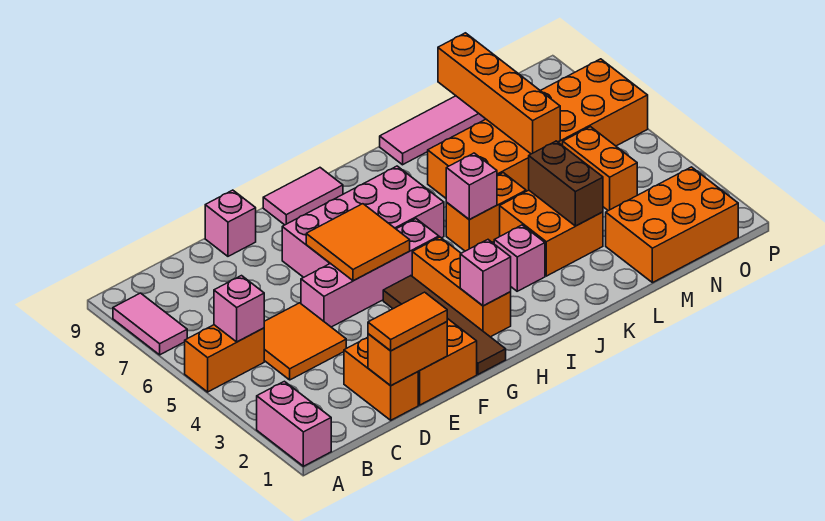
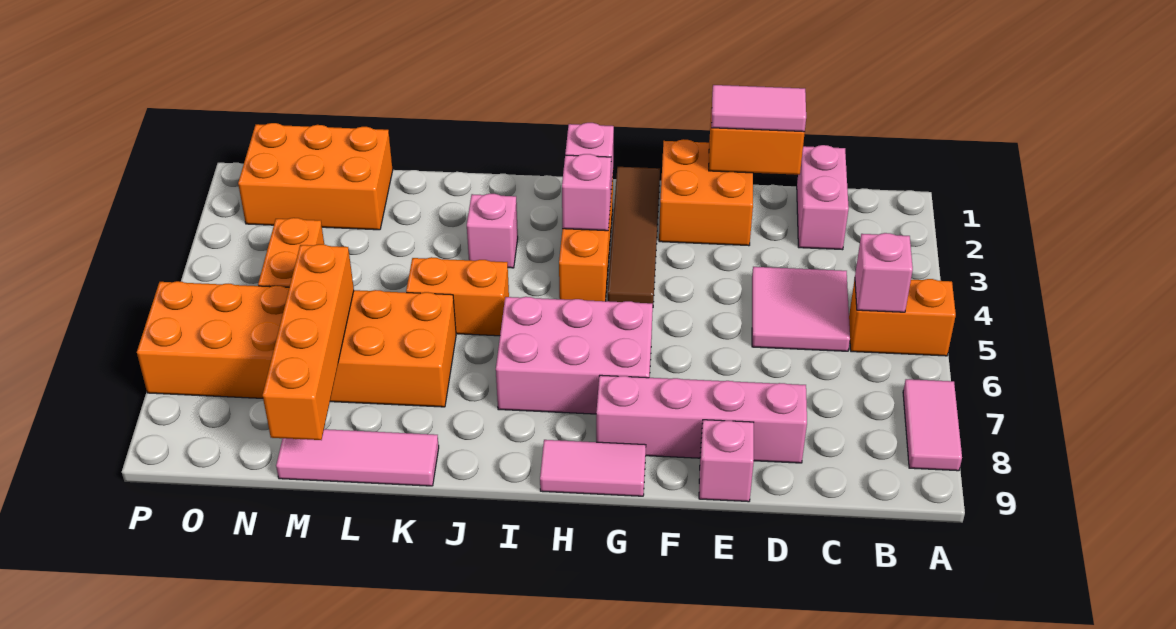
pink brick A1:A2 level 1 -> pink brick C1:C2 level 1
orange tile C4:D5 level 1 -> pink tile C4:D5 level 1
orange brick D1:D2 level 1 -> none
orange tile D1:E1 level 3 -> pink tile D1:E1 level 3
pink brick E5:H5 level 1 -> pink brick D8:G8 level 1
orange tile F5:G6 level 2 -> none
pink brick F6:I7 level 1 -> pink brick G6:I7 level 1
pink brick J5 level 2 -> pink brick H3 level 2
orange brick K3:L4 level 1 -> none
brown brick L3:L4 level 2 -> none

